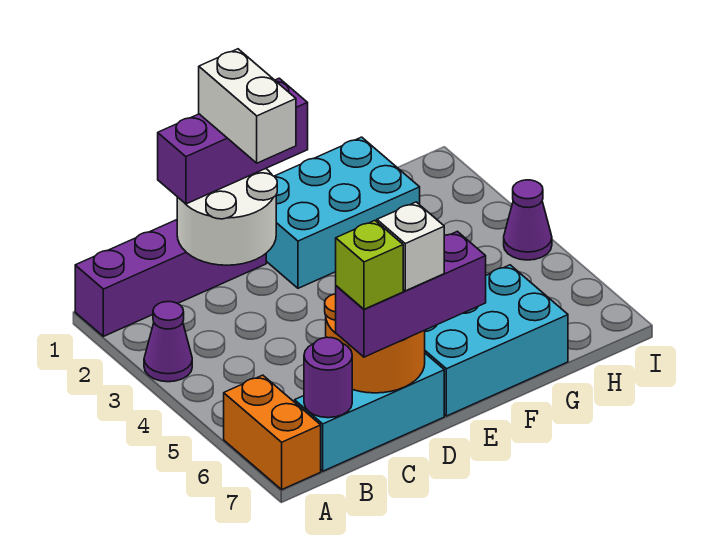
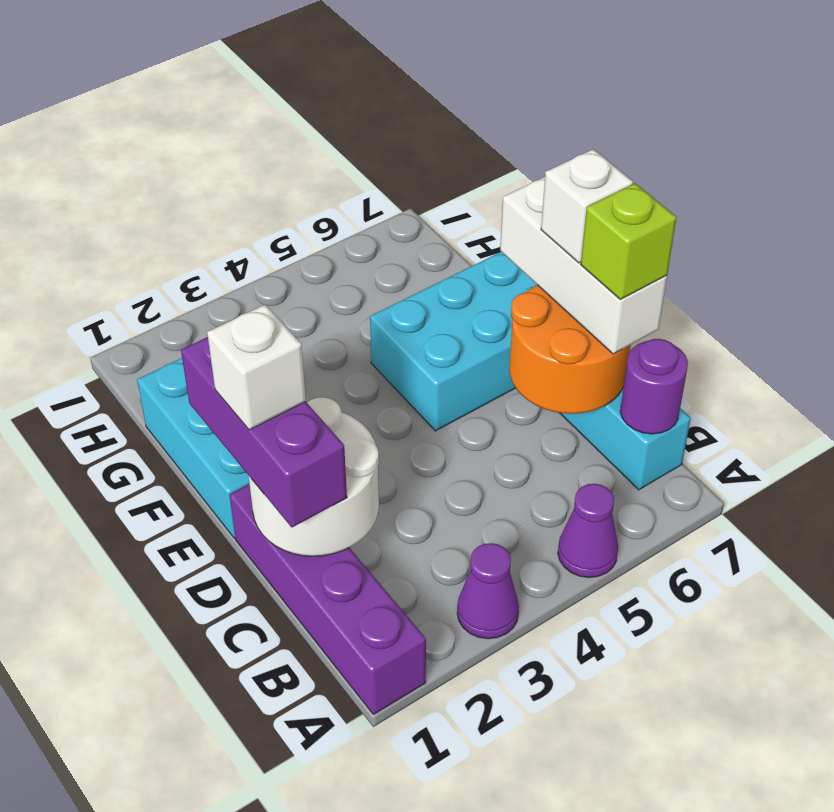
orange brick A6:A7 level 1 -> none
purple brick C7:E7 level 3 -> white brick C7:E7 level 3
white brick D1:D2 level 4 -> white brick D1 level 4
cyan brick E6:G7 level 1 -> cyan brick E5:F7 level 1
purple cone I4 level 1 -> purple cone A5 level 1

